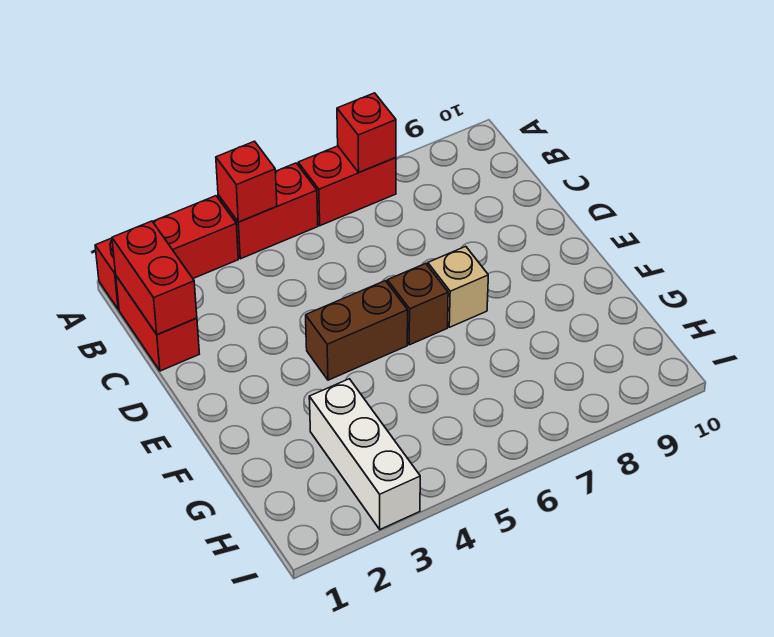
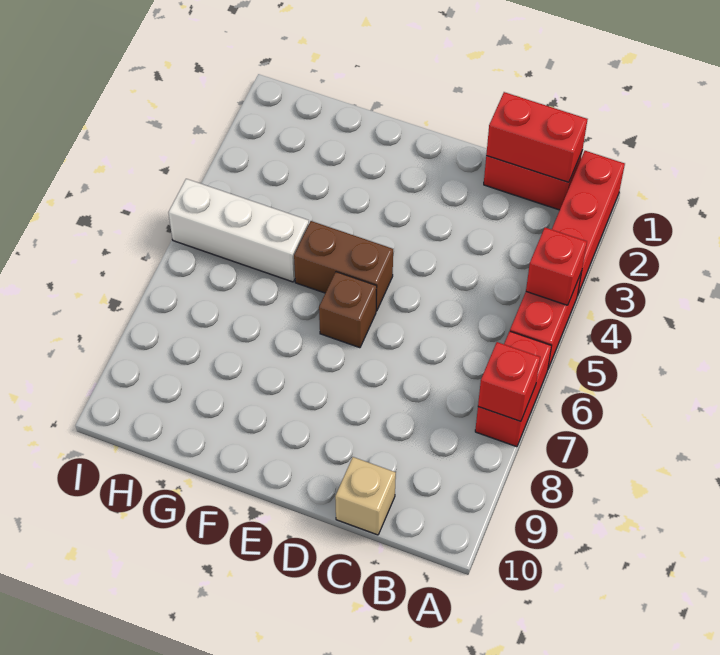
brown brick E4:E5 level 1 -> brown brick E5:F5 level 1
tan brick E7 level 1 -> tan brick C10 level 1
white brick G3:I3 level 1 -> white brick G5:I5 level 1

